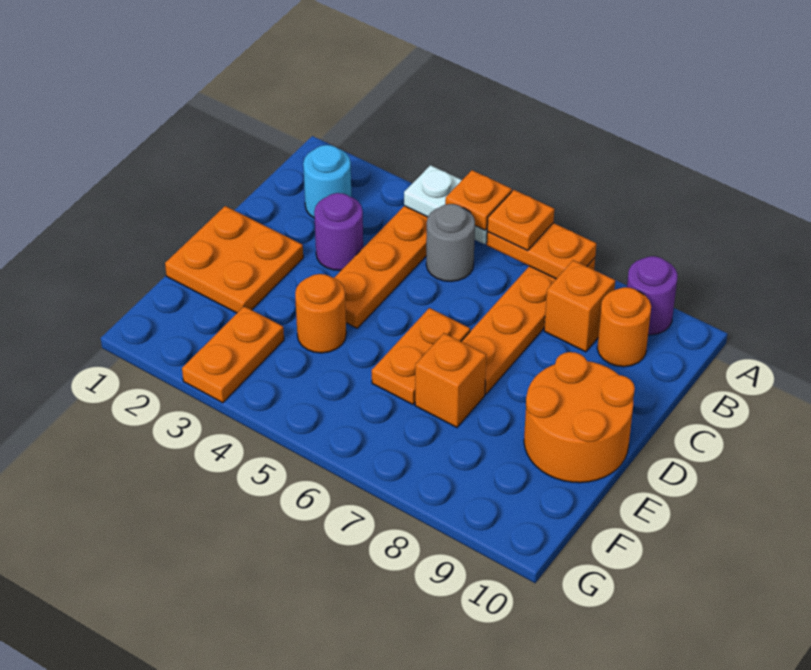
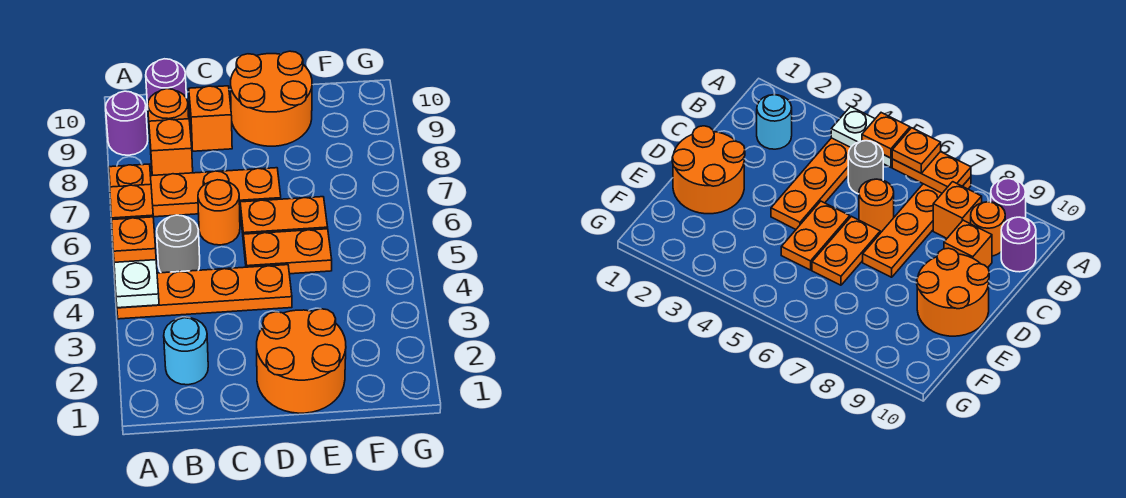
purple round brick C3 level 1 -> purple round brick B10 level 1
orange plate D1:E2 level 1 -> orange round brick D1:E2 level 1
orange round brick E4 level 1 -> orange round brick C6 level 1
orange brick E7 level 1 -> orange brick C9 level 1
orange plate F3:G3 level 1 -> orange plate D5:E5 level 1

